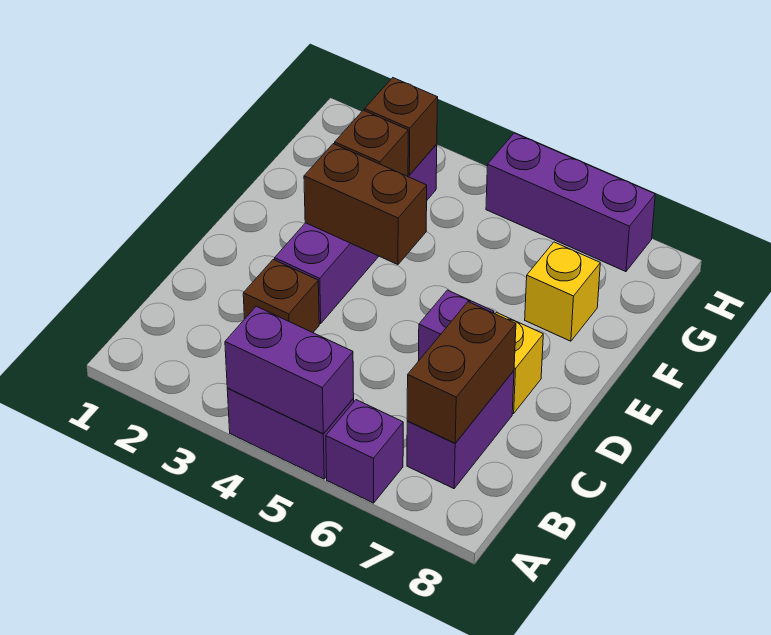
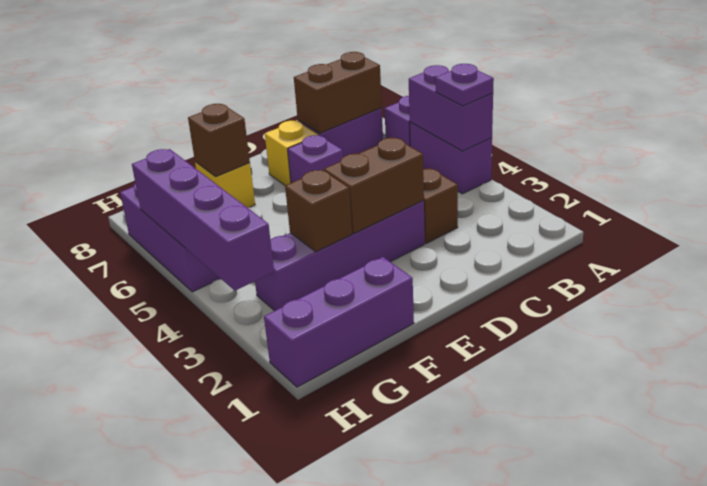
none -> purple plate A4 level 3
brown brick E3:E4 level 2 -> brown brick D3:E3 level 2
none -> purple brick F1:H1 level 1
brown brick G3 level 2 -> brown brick F7 level 2
none -> purple brick H3:H6 level 2

